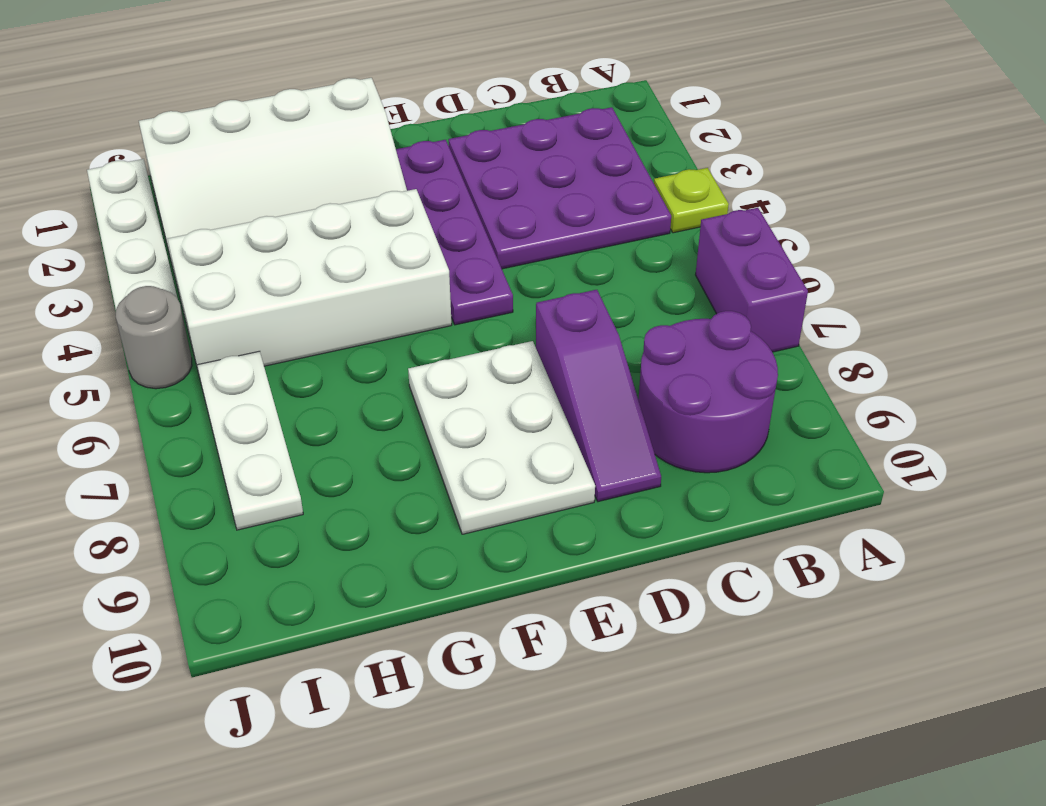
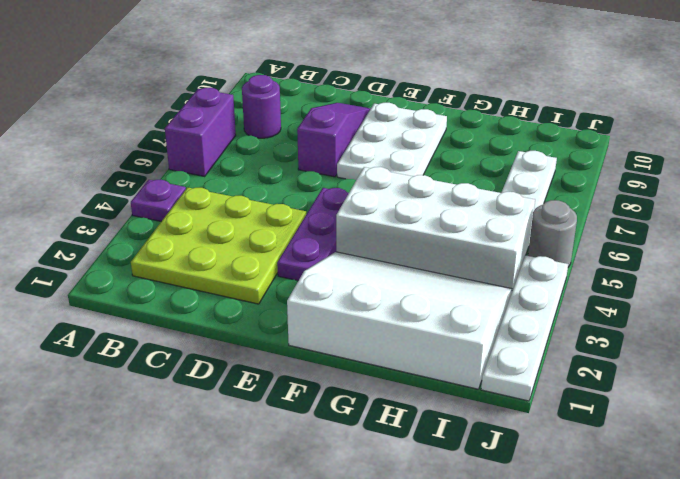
lime plate A4 level 1 -> purple plate A4 level 1
purple plate B2:D4 level 1 -> lime plate B2:D4 level 1
purple round brick B8:C9 level 1 -> purple round brick B8 level 1
purple plate E2:E5 level 1 -> purple plate E3:E5 level 1

